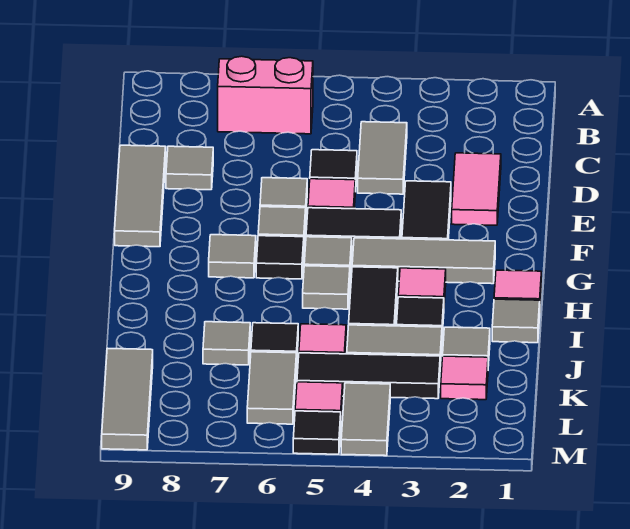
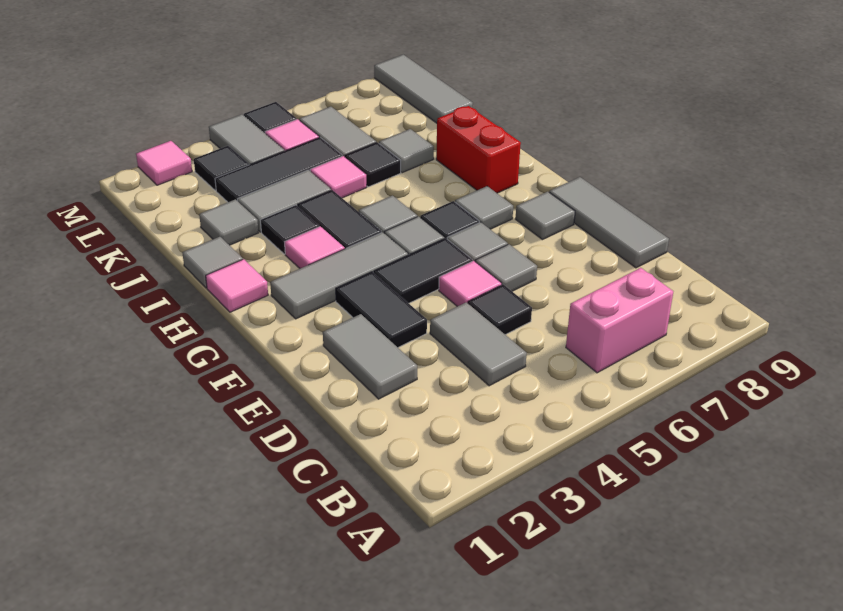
pink tile D2:E2 level 1 -> grey tile D2:E2 level 1
grey tile D8 level 1 -> grey tile F8 level 1
none -> red brick H8:I8 level 1
pink tile K2 level 1 -> pink tile M2 level 1
none -> black tile L3 level 1

